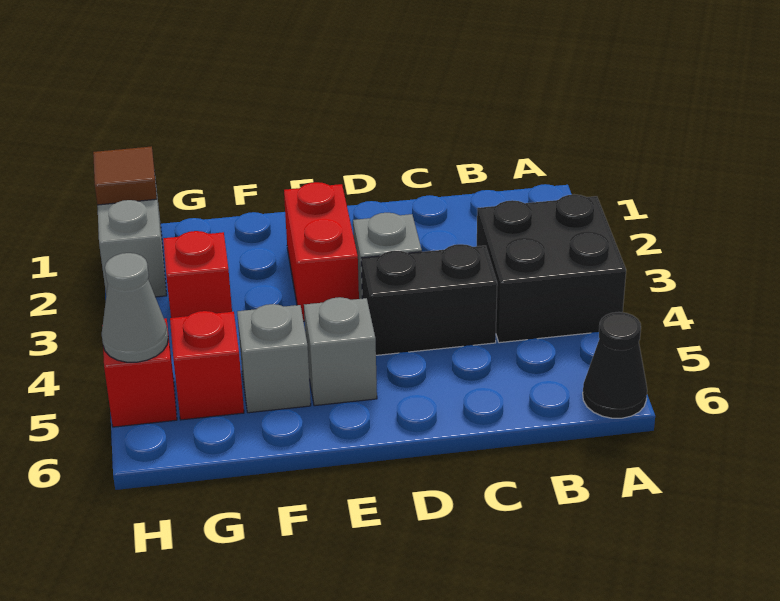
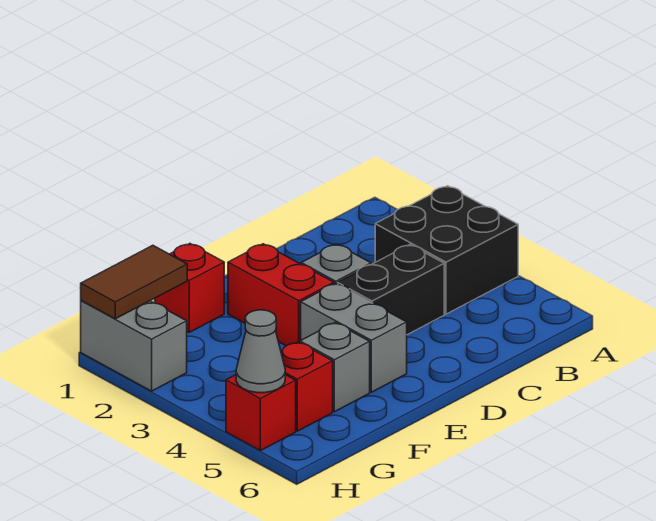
black cone A6 level 1 -> none
grey brick E5 level 1 -> grey brick E4:E5 level 1
red brick G3 level 1 -> red brick F1 level 1
brown tile H1 level 2 -> brown tile G1:H1 level 2

